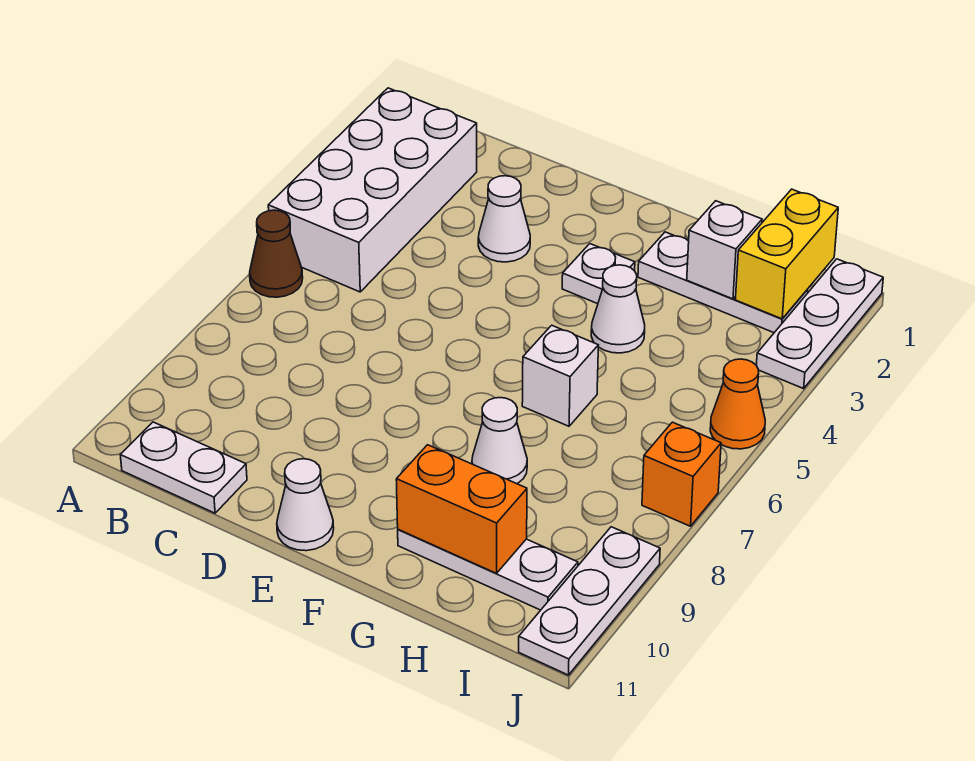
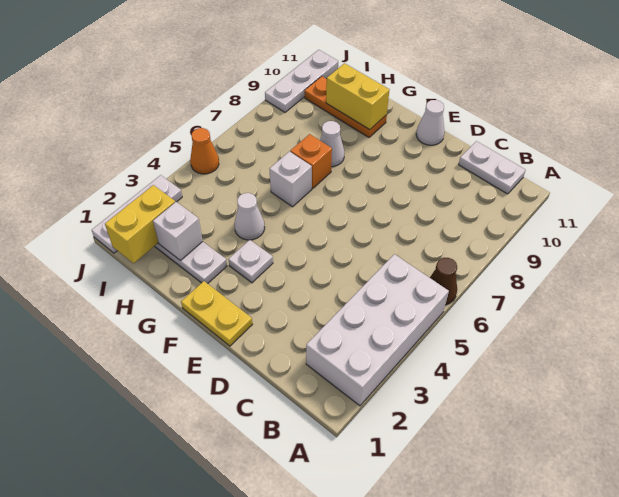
white cone D3 level 1 -> none
none -> yellow plate E1:F1 level 1
white plate G10:I10 level 1 -> orange plate G10:I10 level 1
orange brick G10:H10 level 2 -> yellow brick G10:H10 level 2
orange brick J7 level 1 -> orange brick G7 level 1

